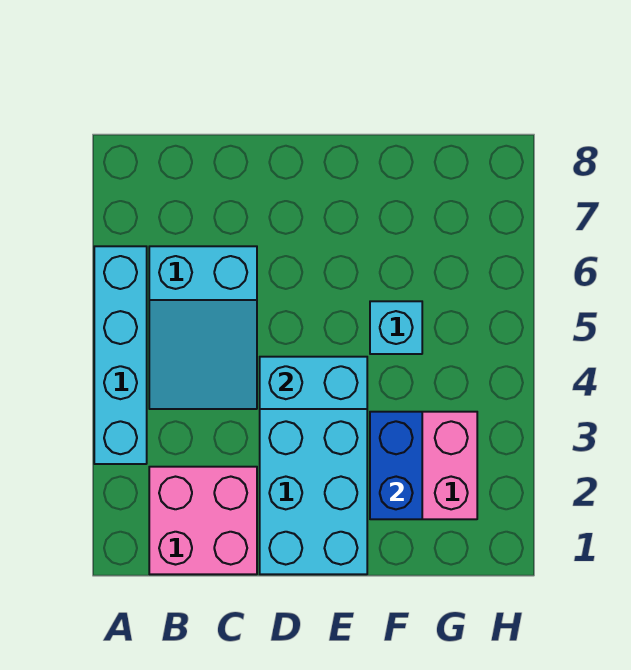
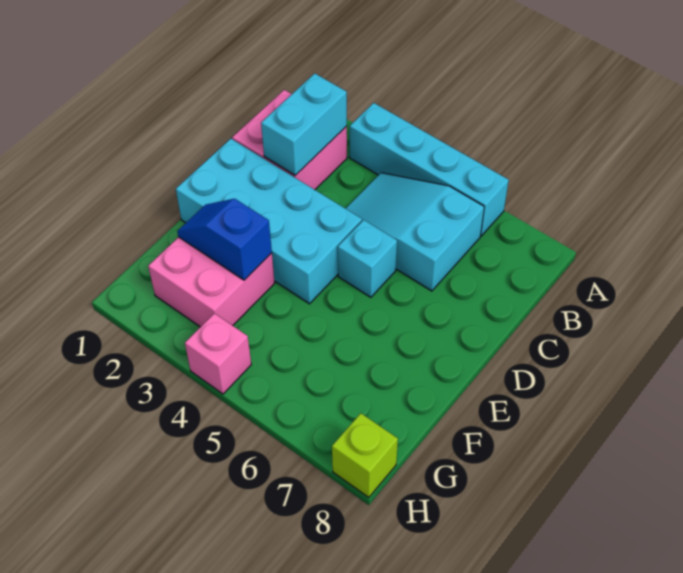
cyan brick D4:E4 level 2 -> cyan brick B2:C2 level 2
blue brick F2:F3 level 2 -> blue slope F2:F3 level 2 top 3
cyan brick F5 level 1 -> cyan brick D5 level 1
none -> pink brick H4 level 1
none -> lime brick H8 level 1

